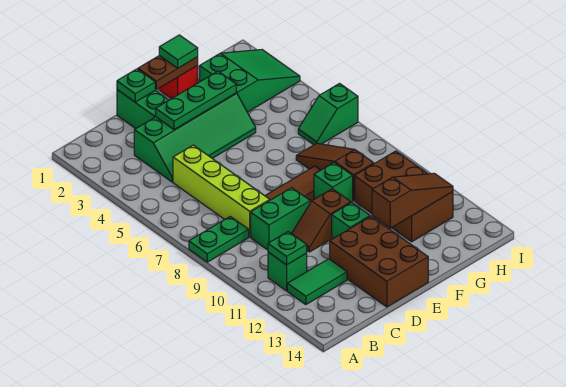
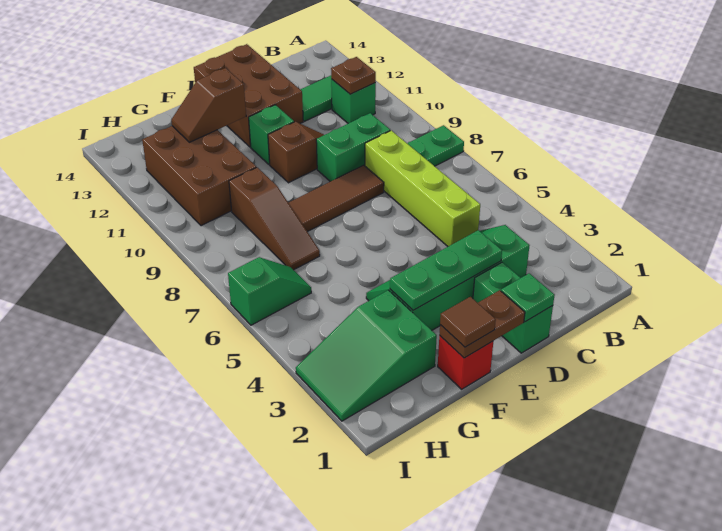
green plate B11 level 2 -> brown plate B11 level 2
green tile F1 level 3 -> brown tile F1 level 3
green brick F9 level 1 -> none
brown slope F12:H12 level 2 top F -> brown slope F12:G12 level 2 top F

